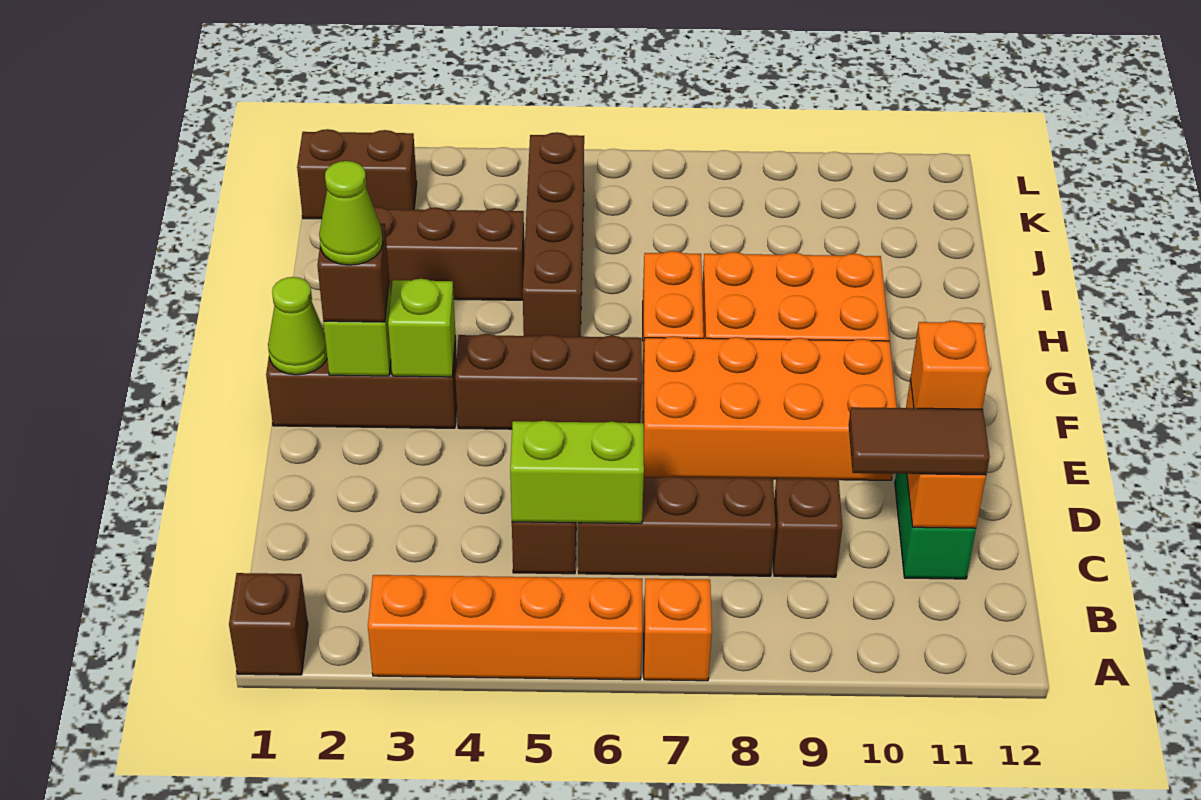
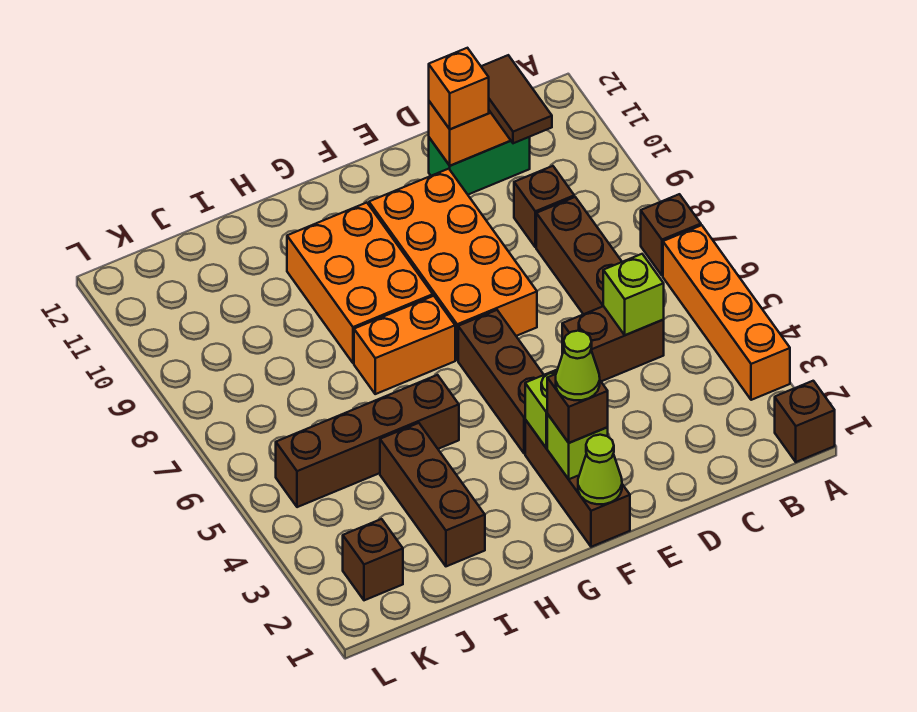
orange brick A7 level 1 -> brown brick A7 level 1
lime brick C5:C6 level 2 -> lime brick C5 level 2
brown brick K1:K2 level 1 -> brown brick K2 level 1

